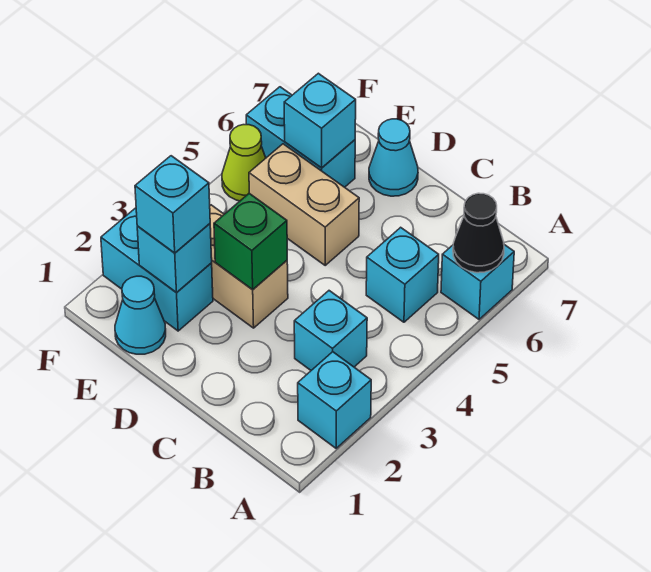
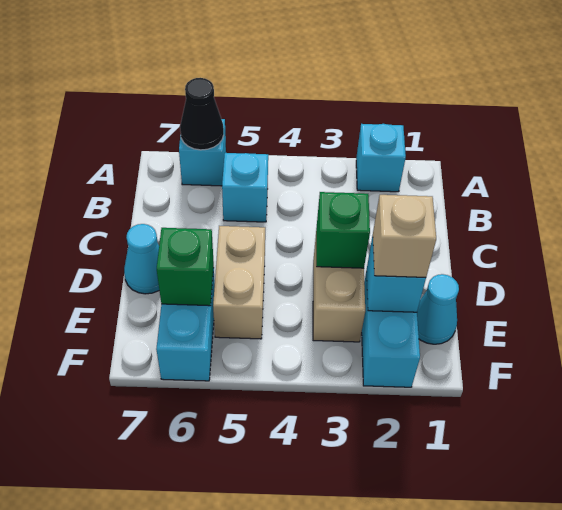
cyan brick B3 level 1 -> none
cyan brick E2 level 3 -> tan brick E2 level 3
cyan brick E6 level 2 -> green brick E6 level 2
lime cone F5 level 1 -> none

